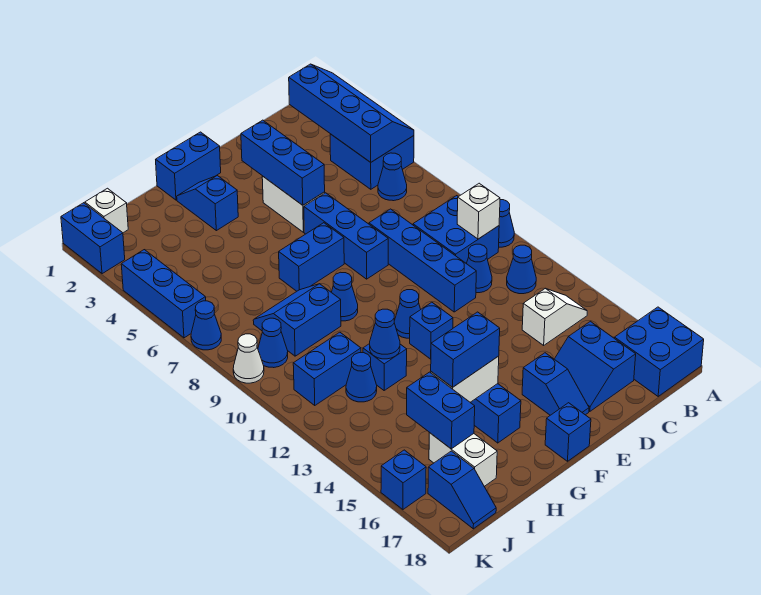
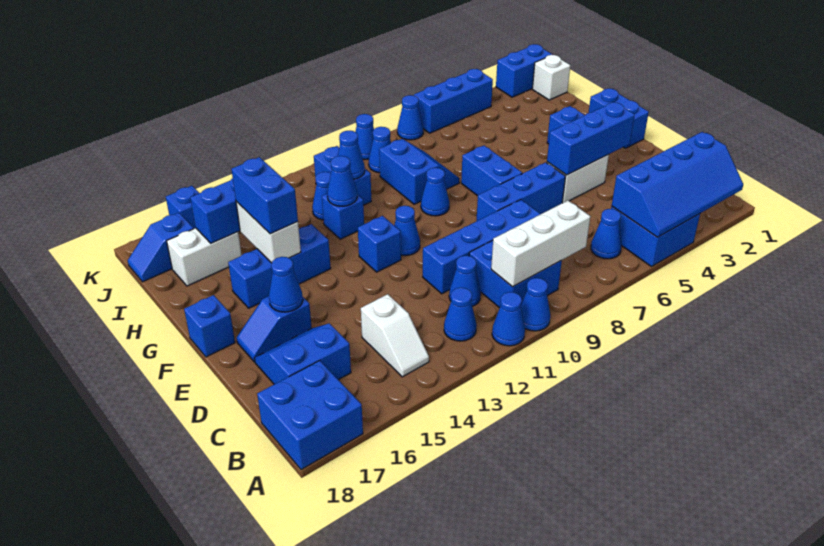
none -> blue cone A11 level 1
white brick B10 level 2 -> white brick B8:B10 level 2
none -> blue cone E16 level 2
none -> blue cone I11 level 2
white cone K9 level 1 -> blue cone K9 level 1

